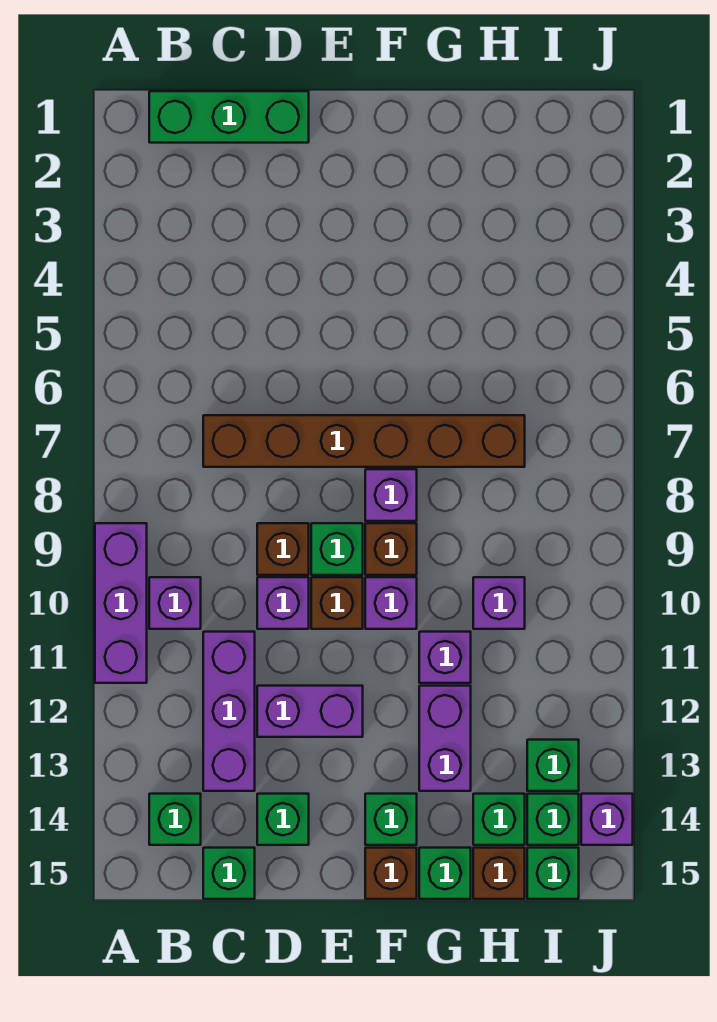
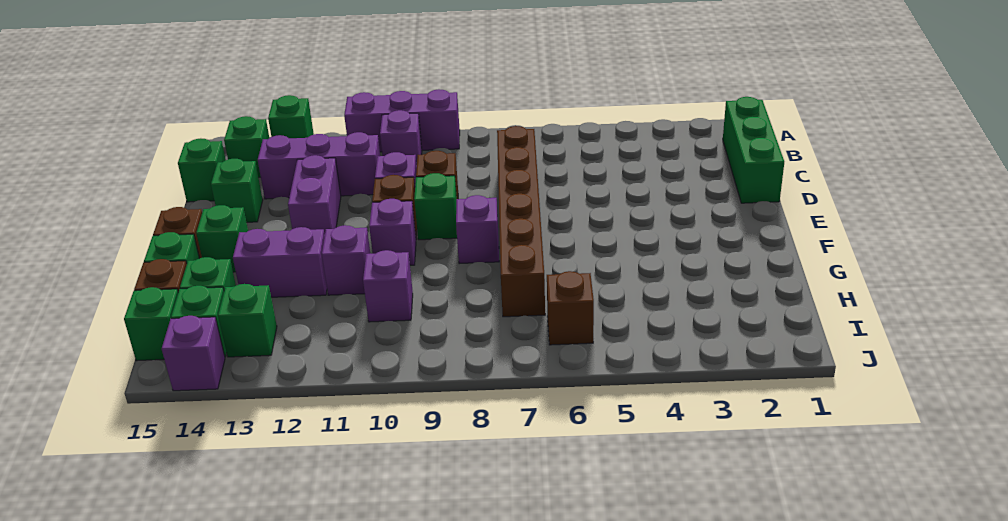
none -> green brick A13 level 1
brown brick F9 level 1 -> brown brick I6 level 1

